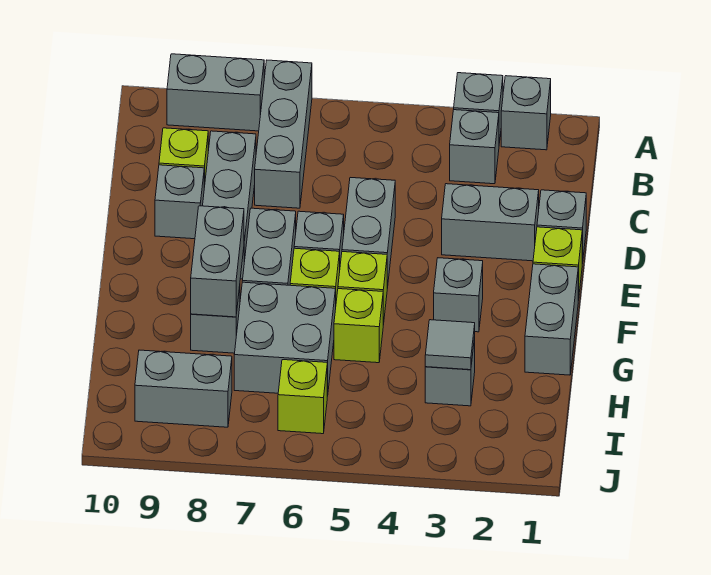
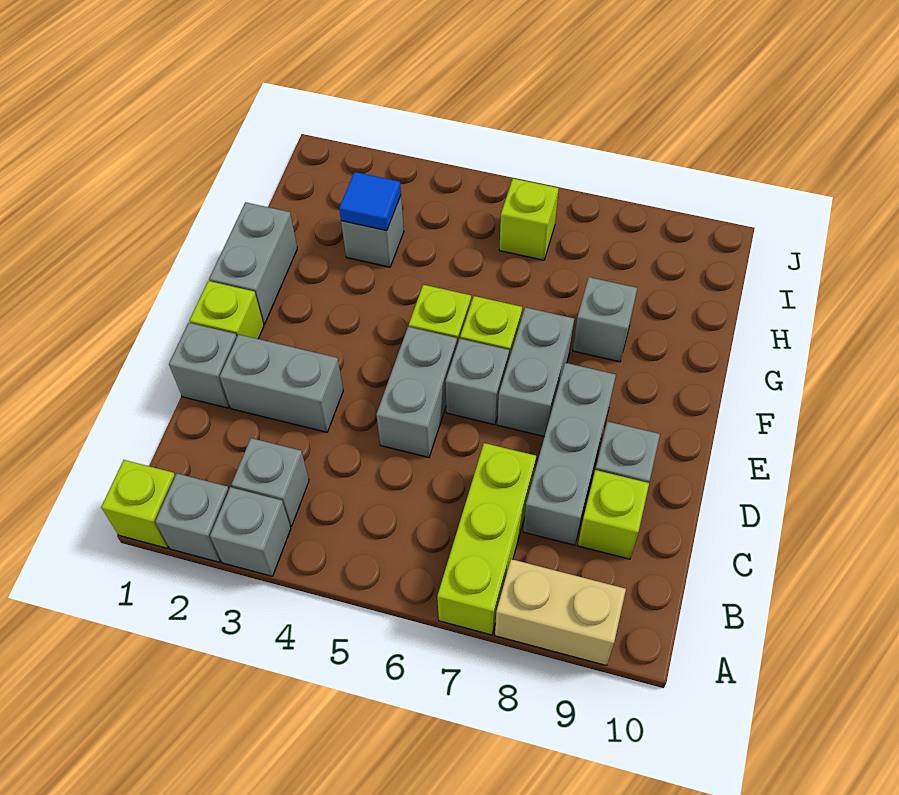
grey brick A7:C7 level 1 -> lime brick A7:C7 level 1
grey brick A8:A9 level 1 -> tan brick A8:A9 level 1
grey brick F3 level 1 -> none
grey brick F8:G8 level 2 -> none
lime brick G5 level 1 -> lime brick A1 level 1
grey brick G6:H7 level 1 -> none
grey tile H3 level 2 -> blue tile H3 level 2
grey brick I8:I9 level 1 -> none

